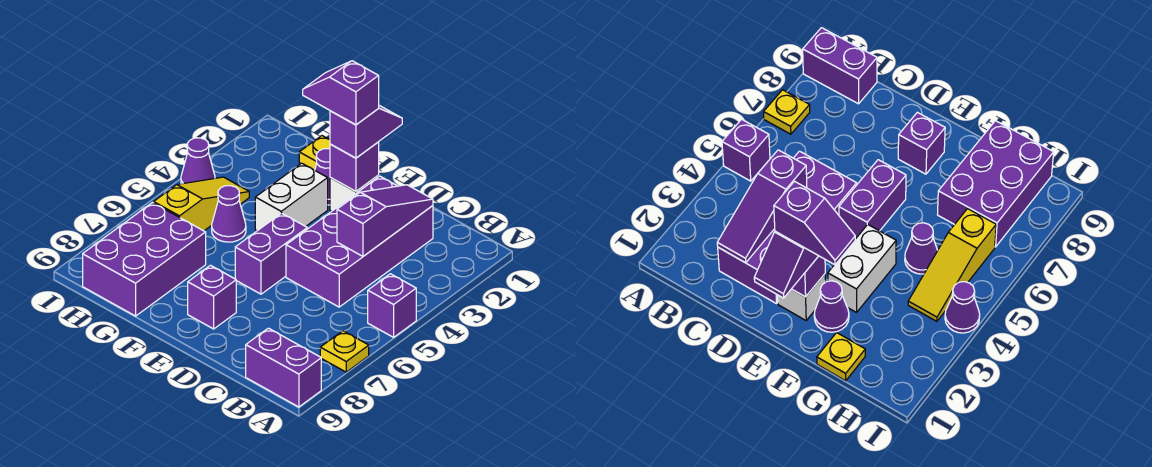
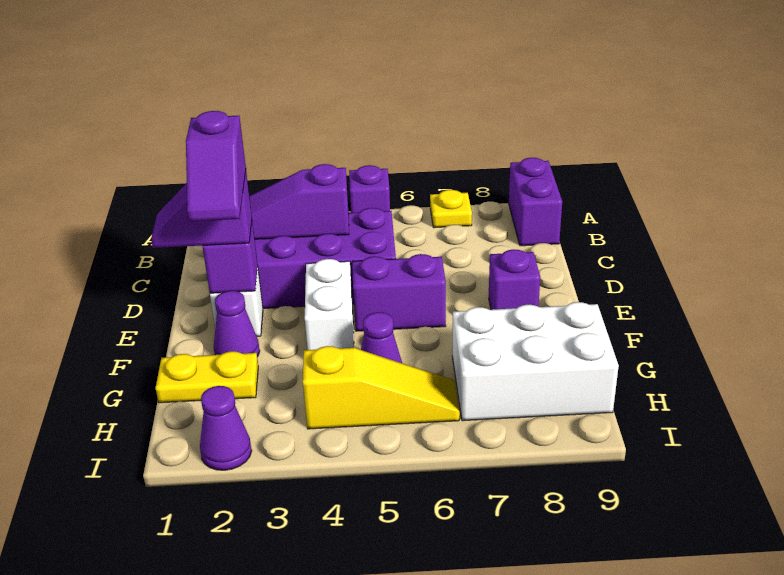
white brick F3:F4 level 1 -> white brick E4:F4 level 1
yellow plate G1 level 1 -> yellow plate G1:G2 level 1
purple brick G7:H9 level 1 -> white brick G7:H9 level 1
yellow slope H4:H6 level 1 top 6 -> yellow slope H4:H6 level 1 top 4
purple cone I4 level 1 -> purple cone I2 level 1

